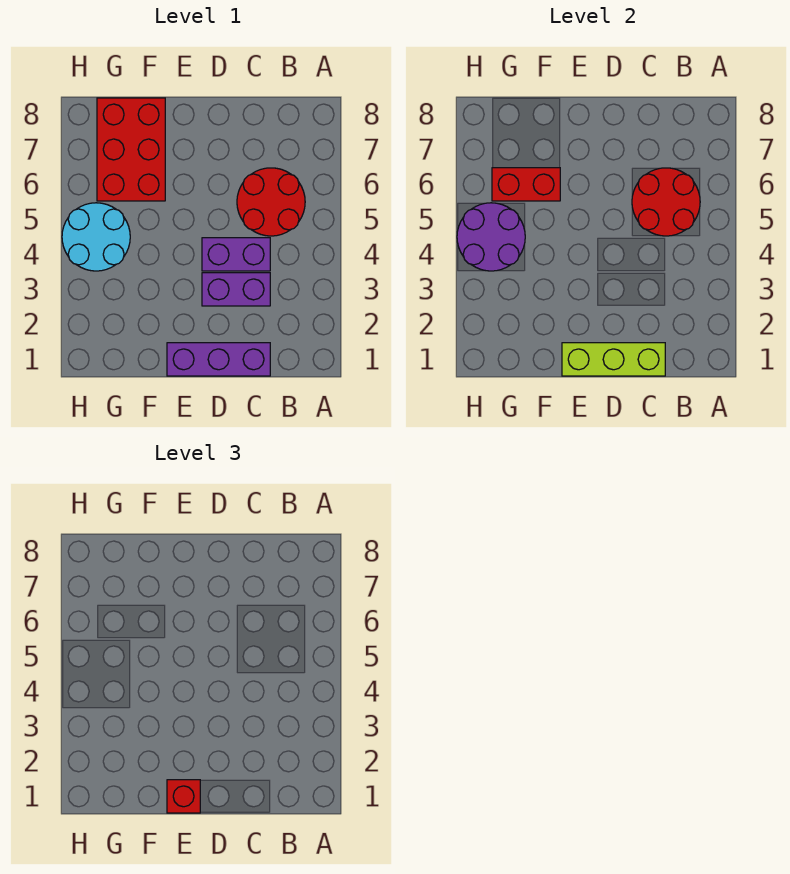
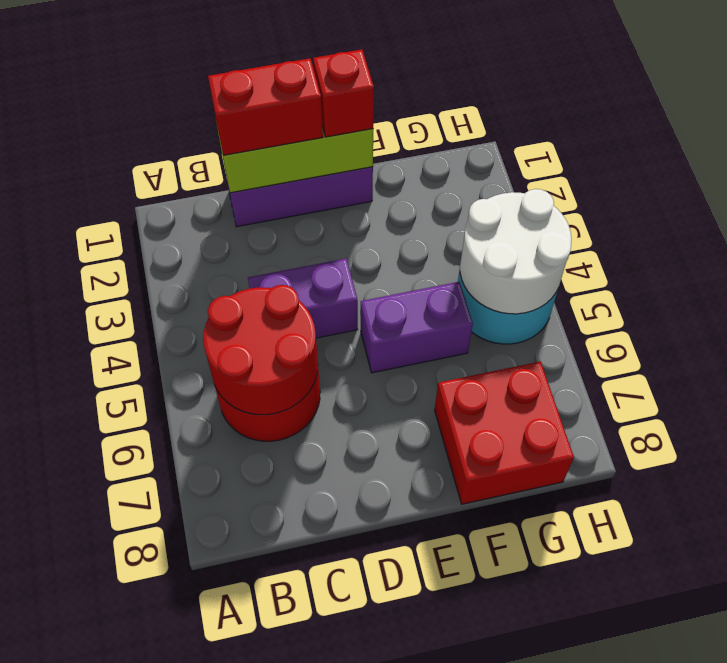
purple brick C3:D3 level 1 -> purple brick E5:F5 level 1
red brick F6:G8 level 1 -> red brick F7:G8 level 1
red brick F6:G6 level 2 -> red brick C1:D1 level 3
purple round brick G4:H5 level 2 -> white round brick G4:H5 level 2

